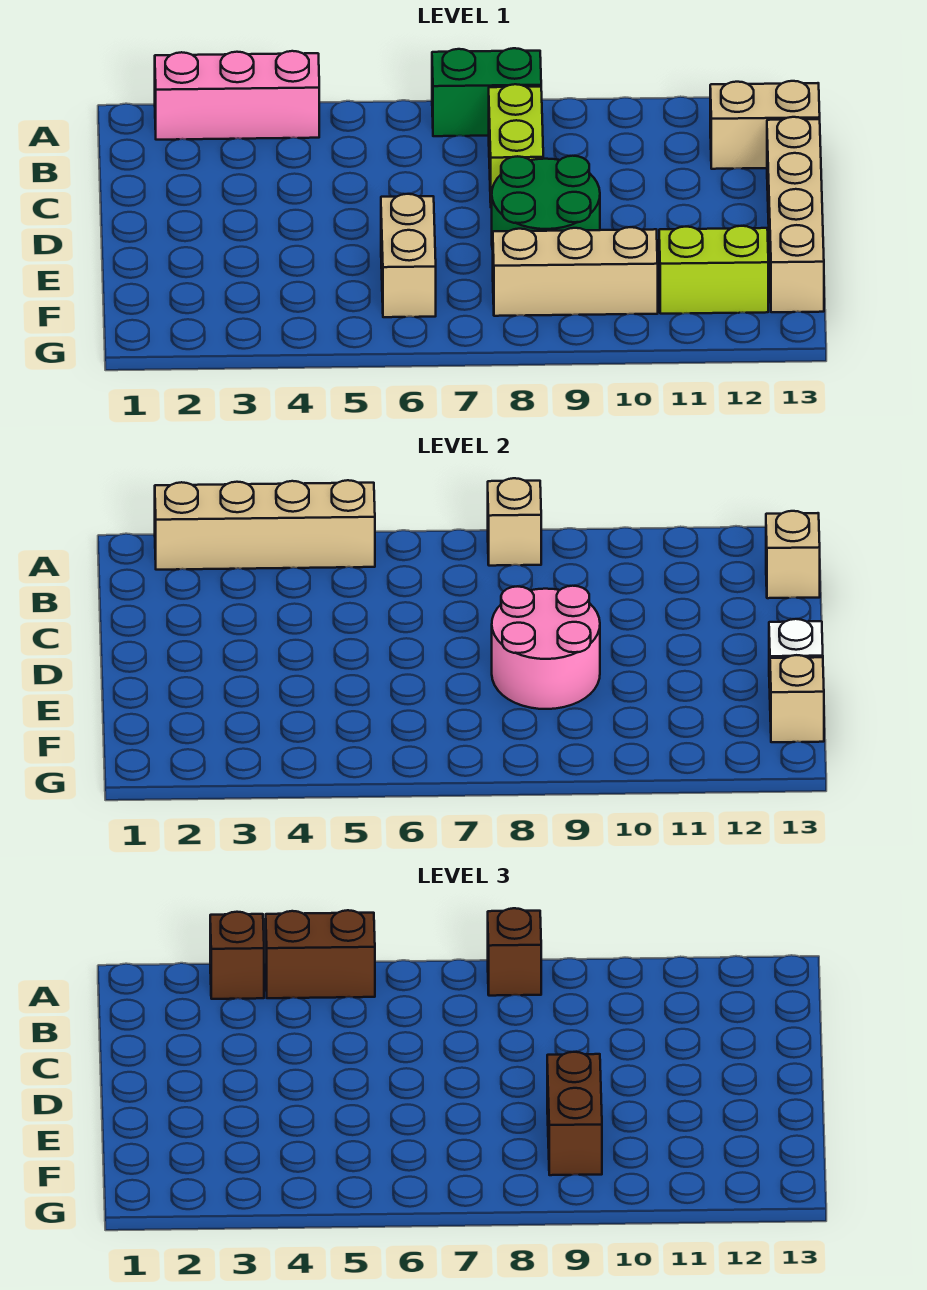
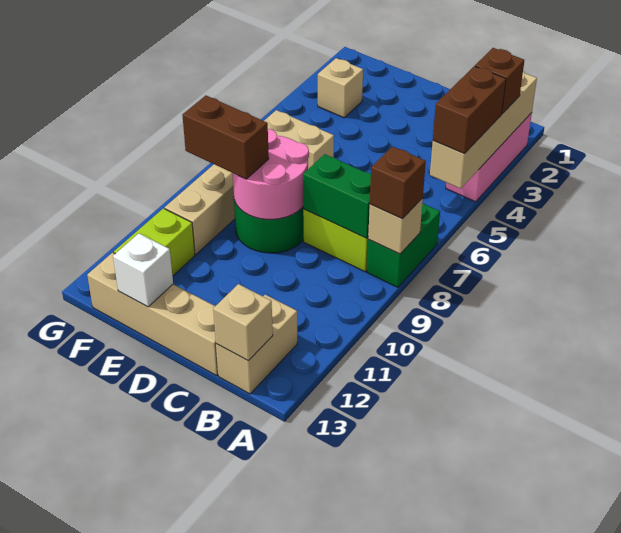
none -> green brick B8:C8 level 2
tan brick F13 level 2 -> tan brick F3 level 1

